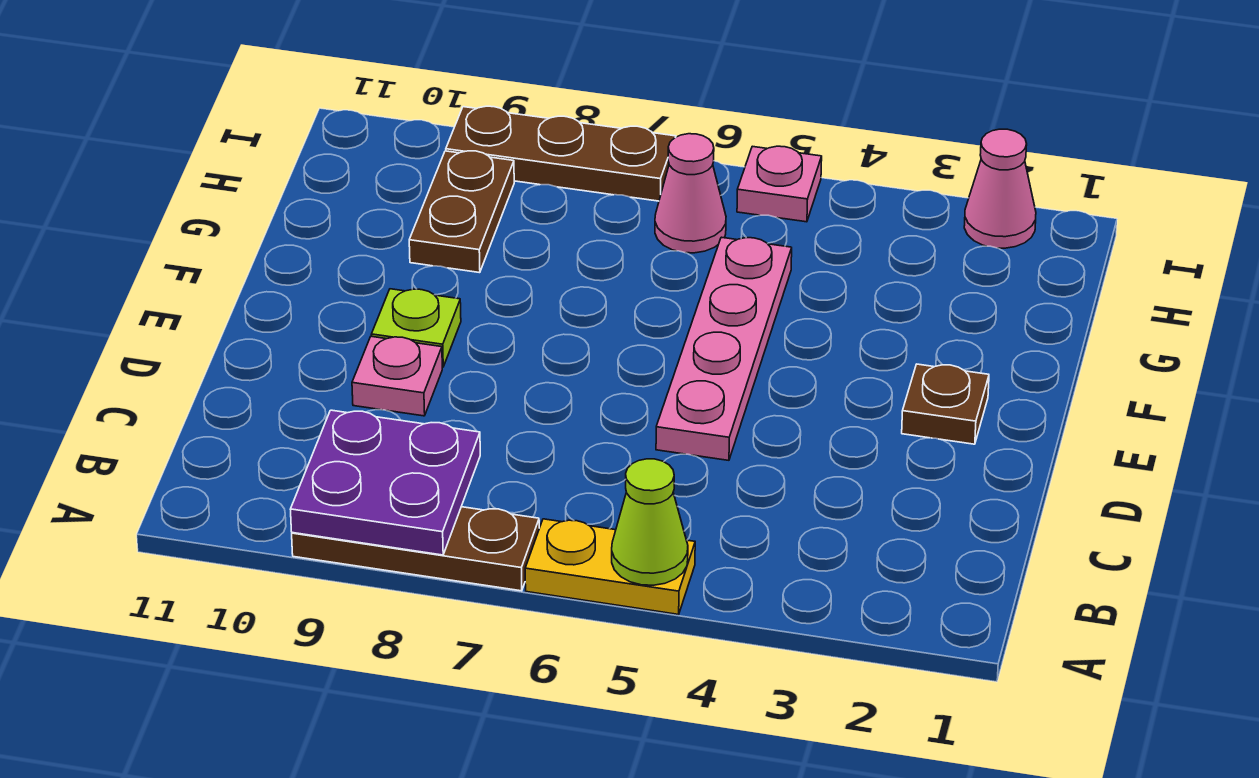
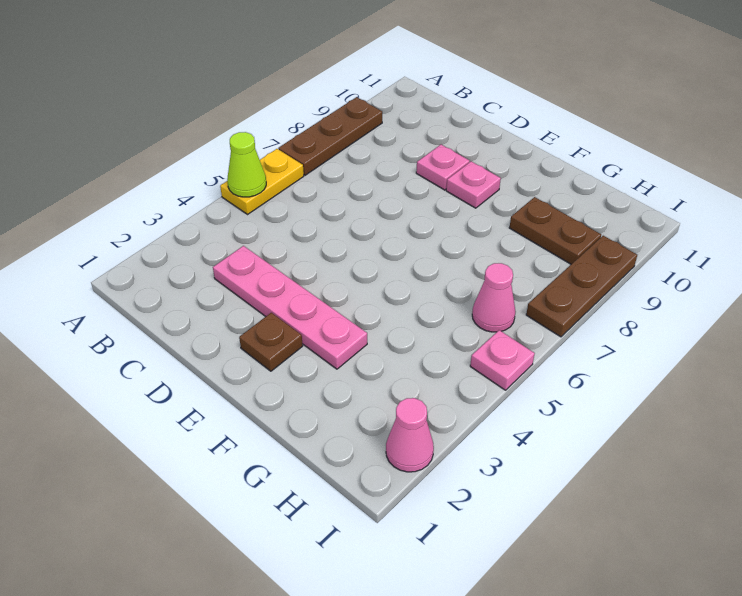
purple plate A8:B9 level 2 -> none
pink plate D5:G5 level 1 -> pink plate C3:F3 level 1
lime plate E9 level 1 -> pink plate E9 level 1

